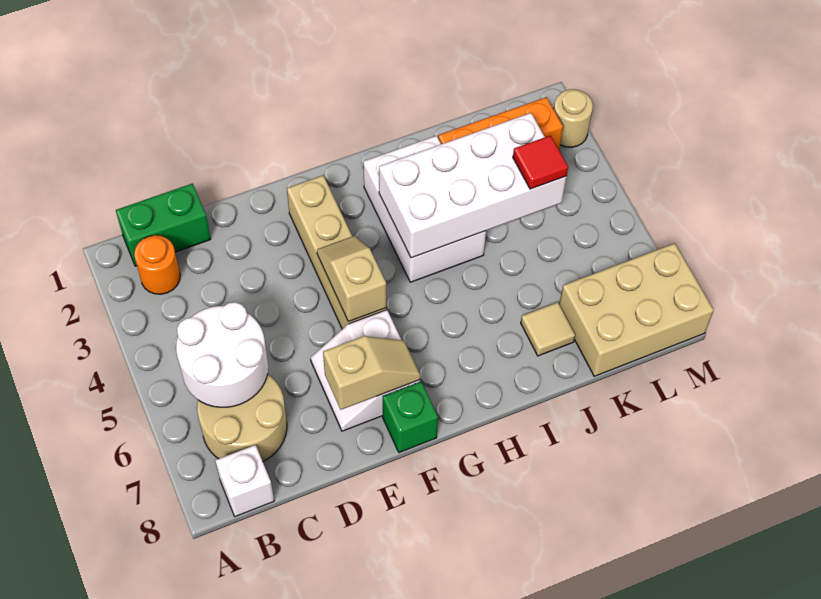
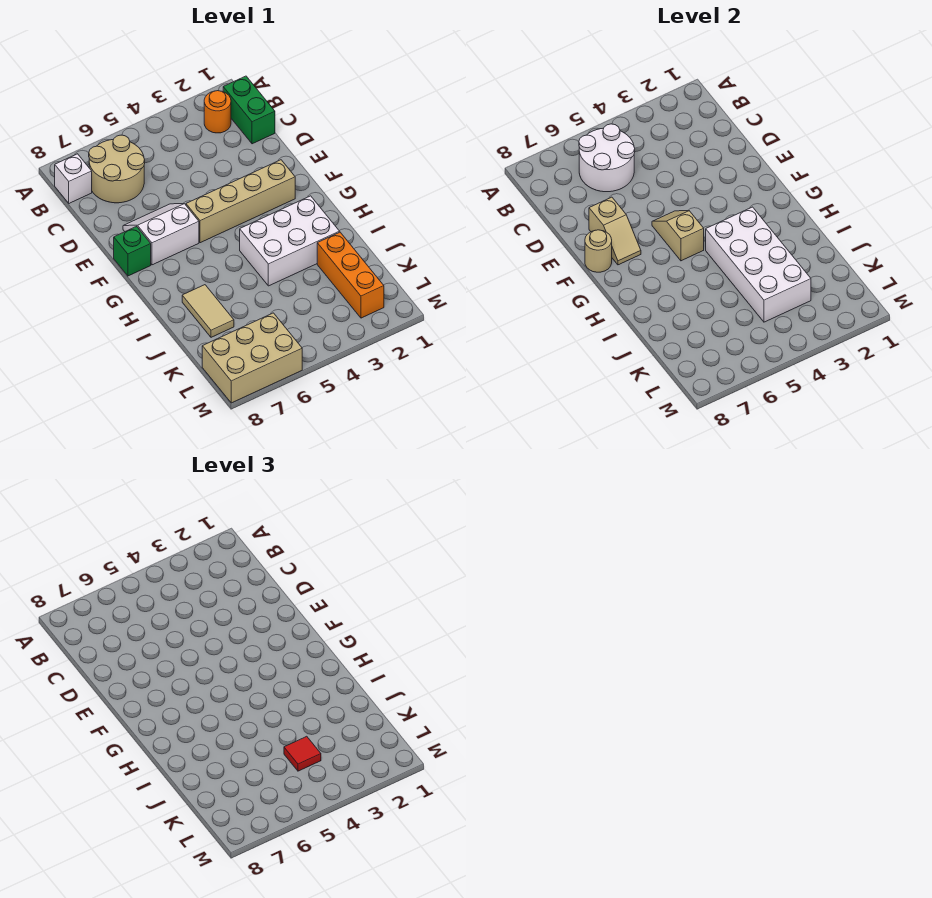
tan slope F4:F5 level 2 top 5 -> tan slope F5:G5 level 2 top G
tan tile J7 level 1 -> tan tile I7:J7 level 1
tan brick K7:M8 level 1 -> tan brick L6:M8 level 1
tan round brick M2 level 1 -> tan round brick F8 level 2

